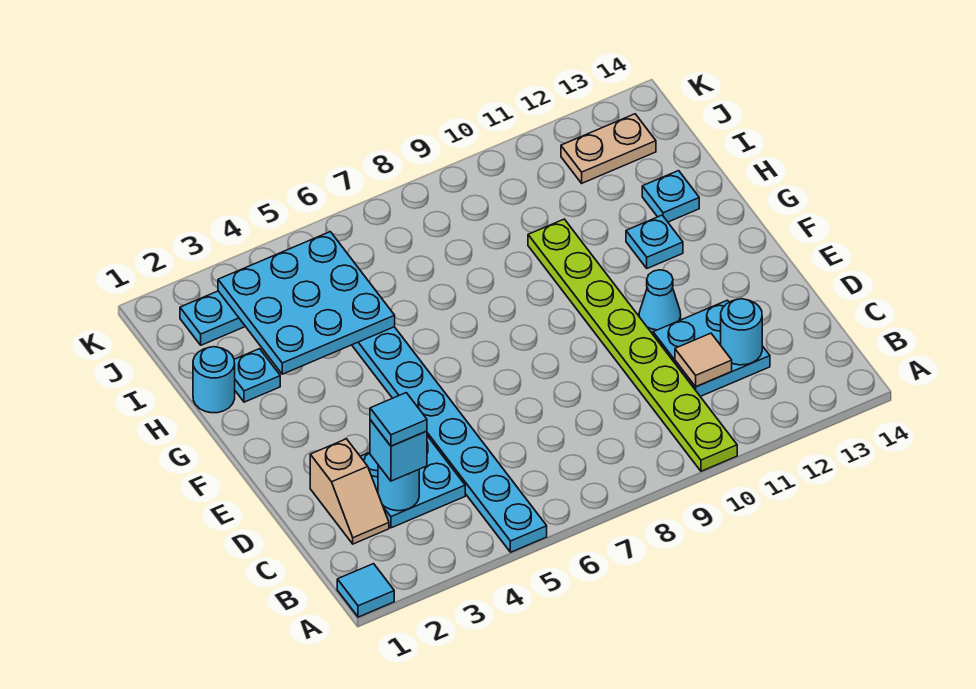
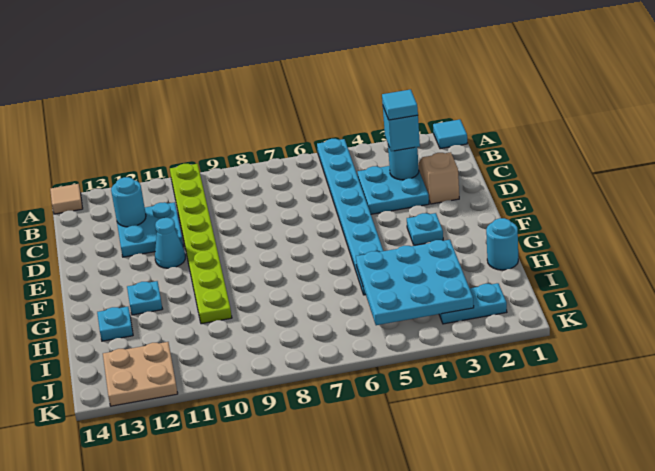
tan tile C11 level 2 -> tan tile A14 level 1
cyan plate H2 level 1 -> cyan plate F3 level 1
tan plate J12:J13 level 1 -> tan plate J12:K13 level 1

